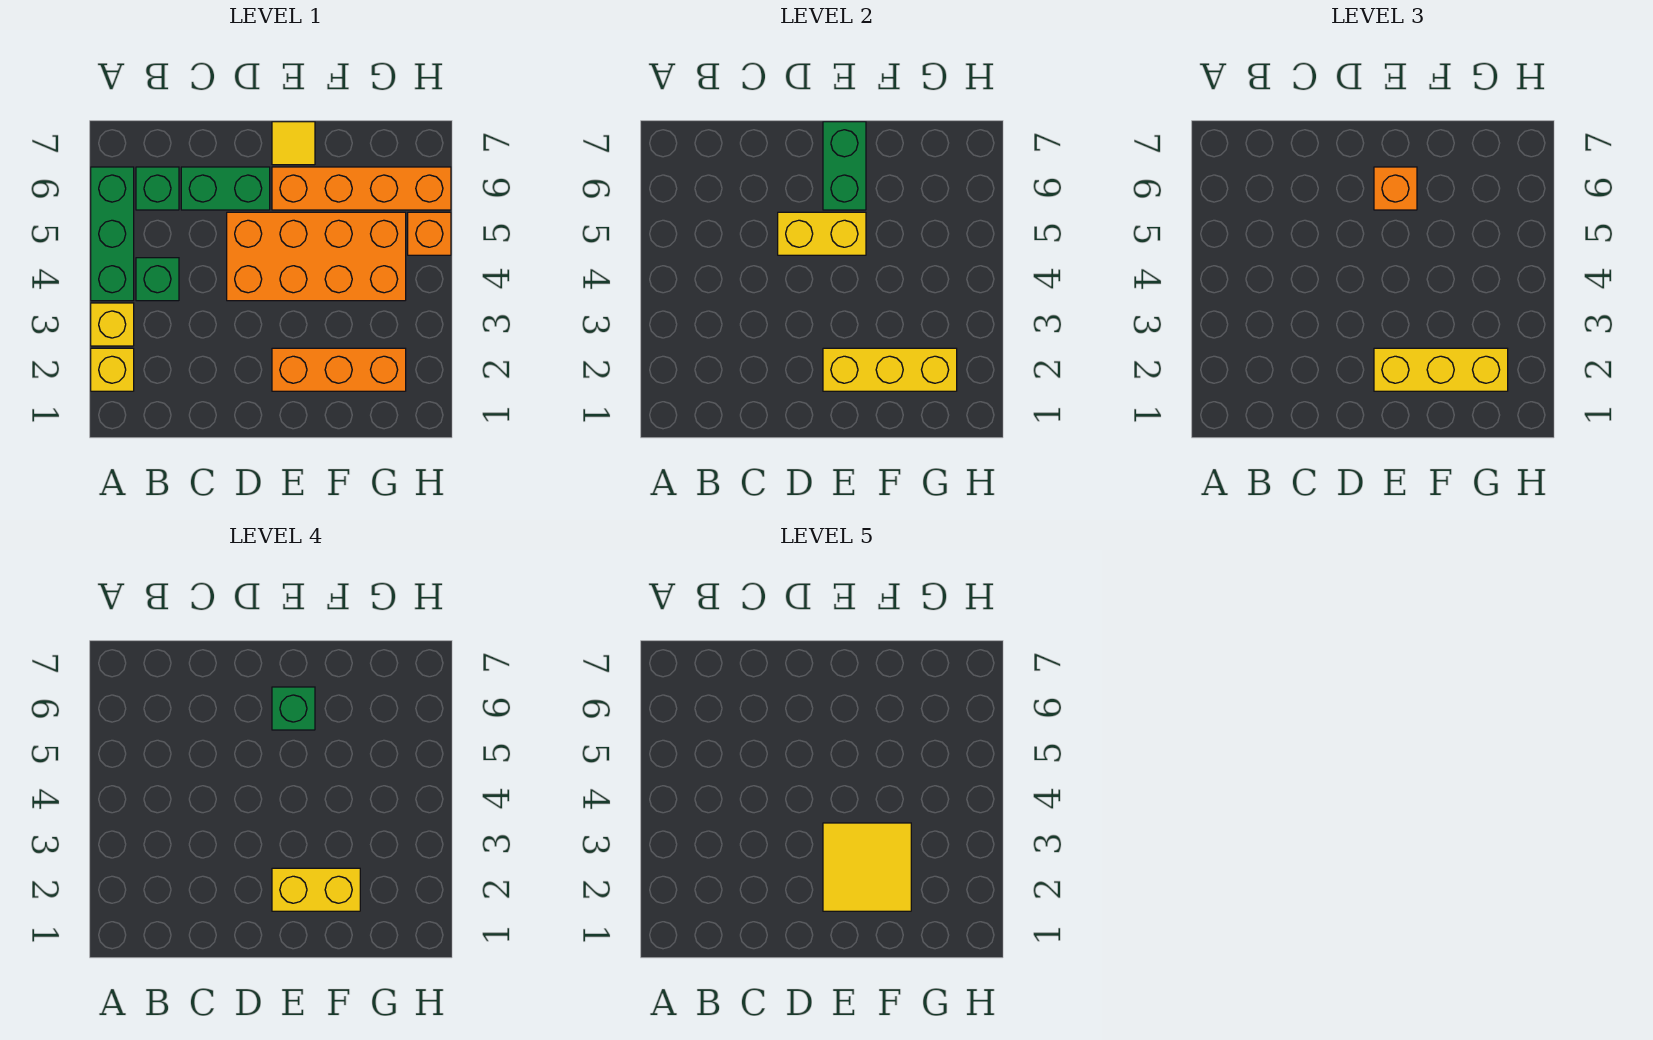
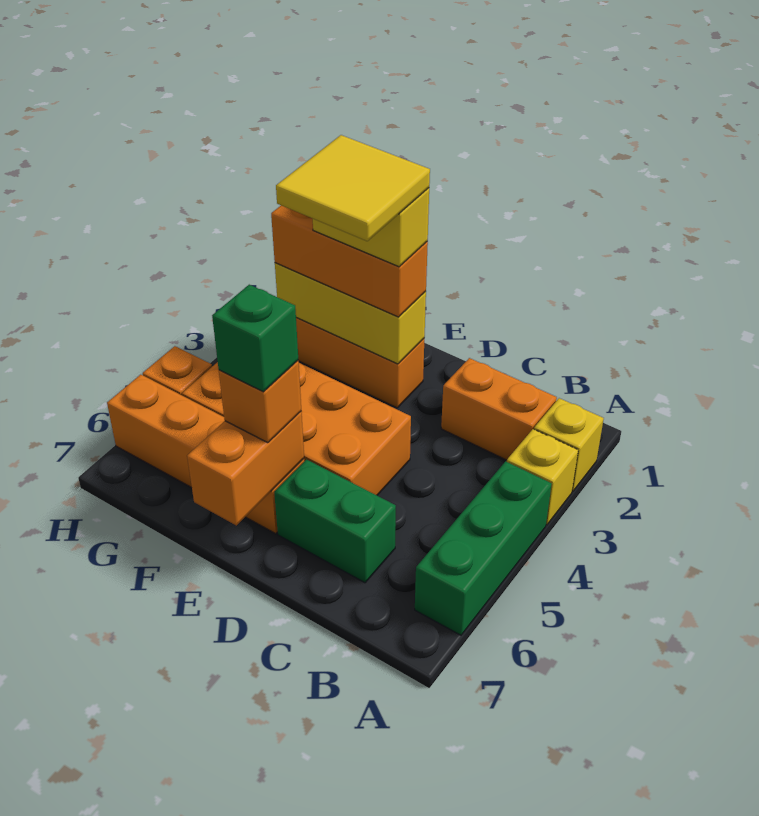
none -> orange brick B2:C2 level 1
green brick B4 level 1 -> none
green brick B6 level 1 -> none
yellow brick D5:E5 level 2 -> none
yellow brick E2:G2 level 3 -> orange brick E2:G2 level 3
green brick E6:E7 level 2 -> orange brick E6:E7 level 2
yellow tile E7 level 1 -> none

